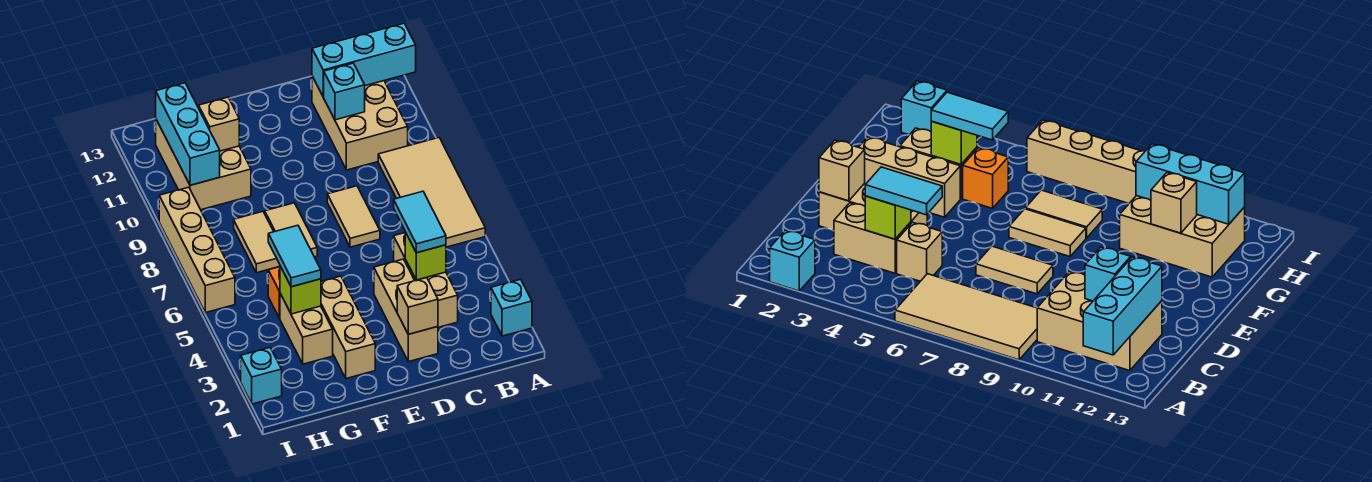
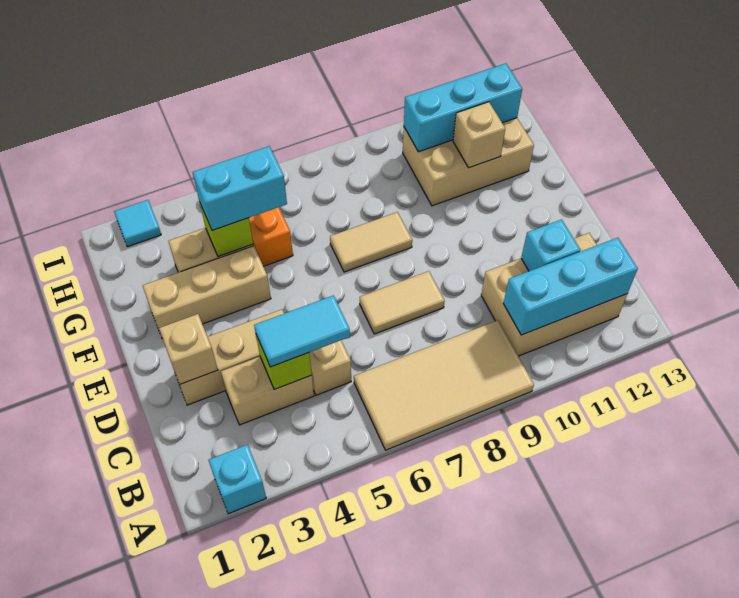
cyan brick A12:C12 level 2 -> cyan brick B10:B12 level 2
cyan tile G4:G5 level 3 -> cyan brick G4:G5 level 3
tan tile G7:G8 level 1 -> none
cyan brick I2 level 1 -> cyan tile I2 level 1
tan brick I6:I9 level 1 -> none

